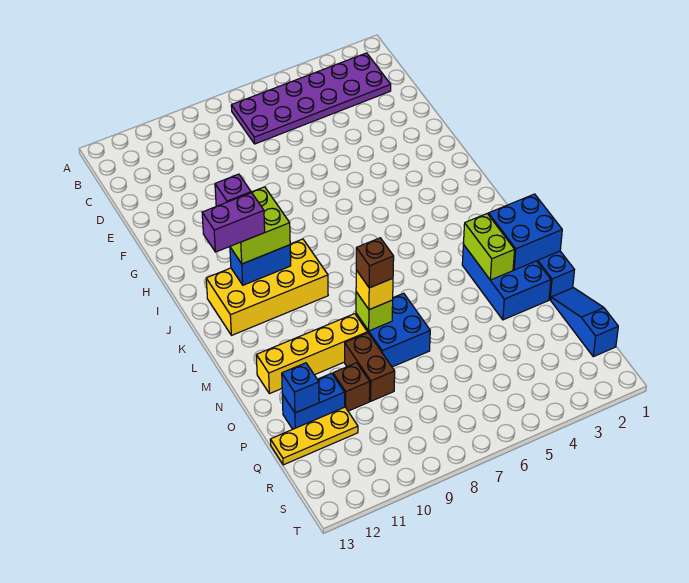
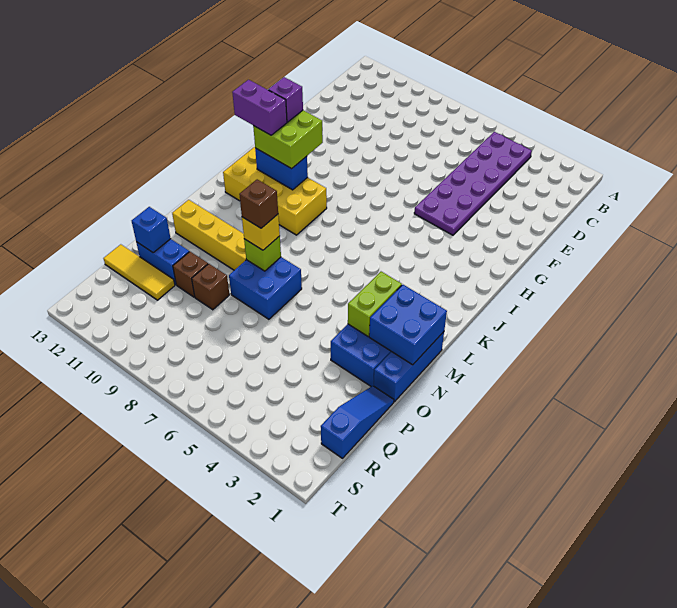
purple plate B2:C7 level 1 -> purple plate B4:G5 level 1
brown brick O9:P9 level 1 -> brown brick P9 level 1
yellow plate Q11:Q13 level 1 -> yellow tile Q11:Q13 level 1

